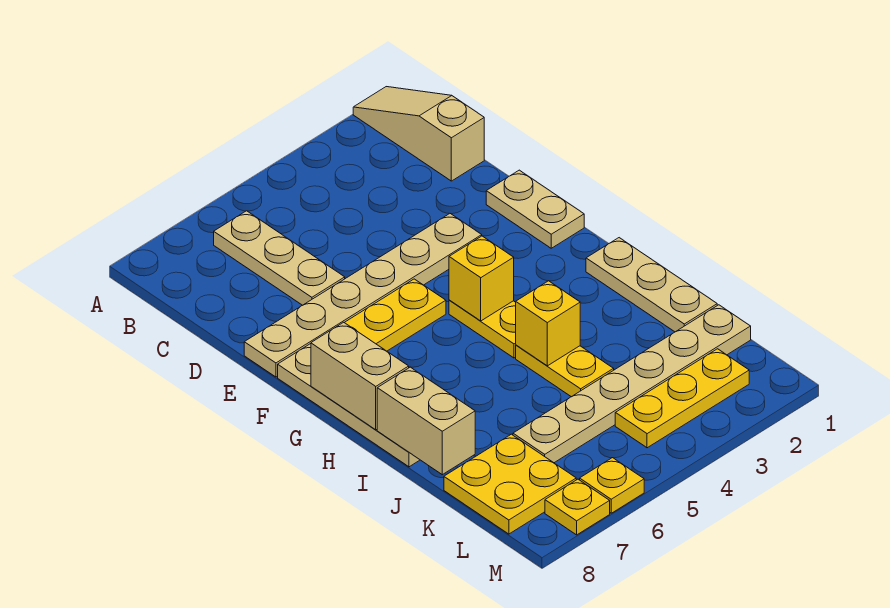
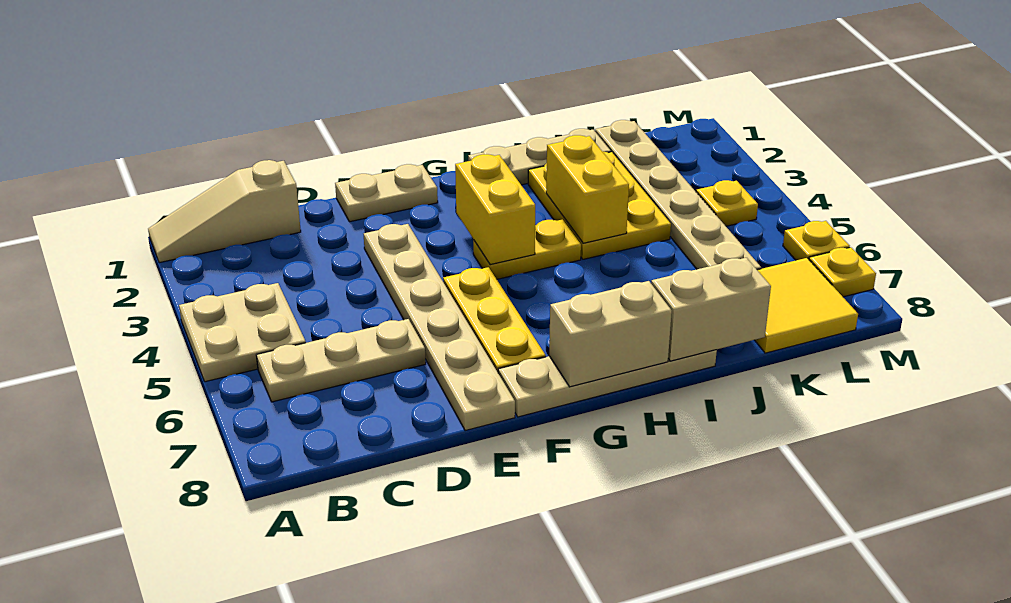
none -> tan plate A4:B5 level 1
yellow brick G4 level 2 -> yellow brick G3:G4 level 2
yellow plate I4:J4 level 1 -> yellow plate I2:J4 level 1
yellow brick I4 level 2 -> yellow brick I3:I4 level 2
yellow plate K7:L8 level 1 -> yellow tile K7:L8 level 1
yellow plate L2:L4 level 1 -> yellow plate L4 level 1

